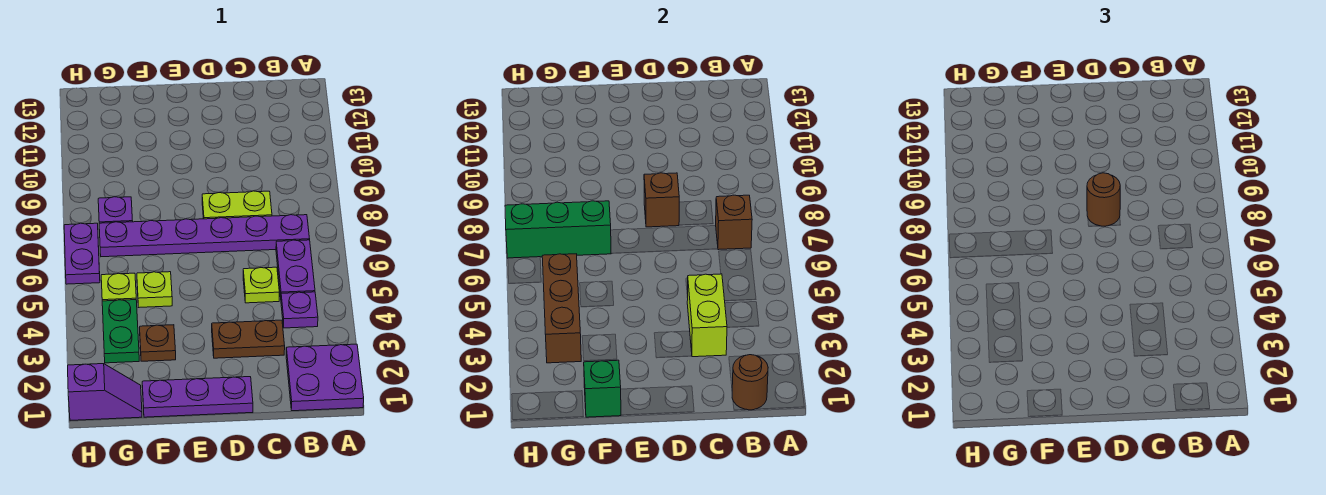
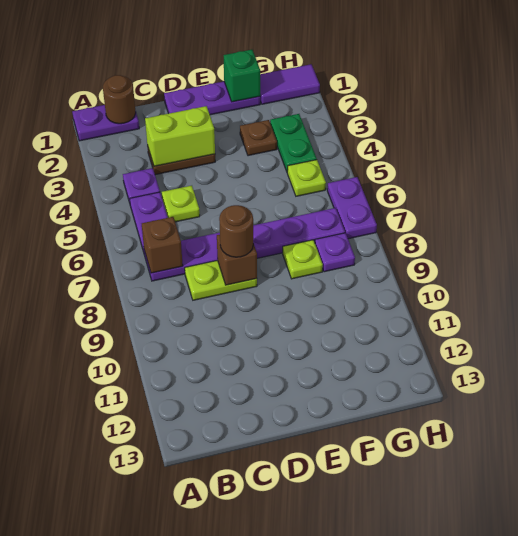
purple plate A1:B2 level 1 -> purple plate A1:B1 level 1
lime brick C3:C4 level 2 -> lime brick C3:D3 level 2
lime plate F5 level 1 -> lime plate F8 level 1
green brick F7:H7 level 2 -> none
purple slope G1:H1 level 1 top H -> purple tile G1:H1 level 1
brown brick G3:G5 level 2 -> none

